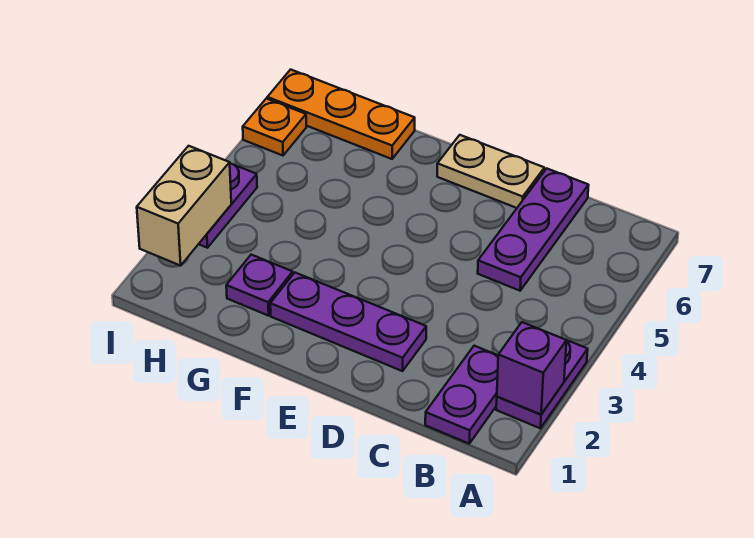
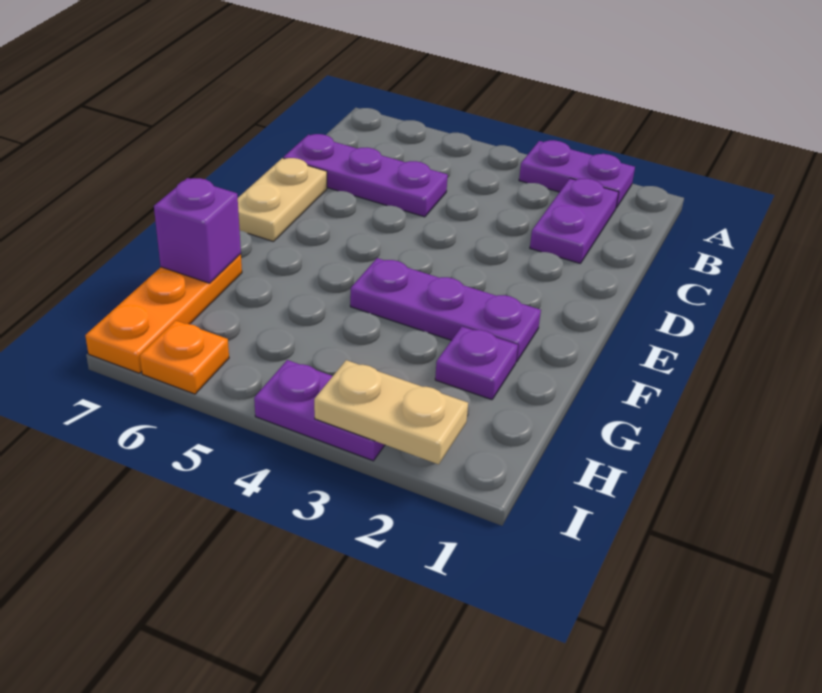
purple brick A2 level 2 -> purple brick G7 level 2
purple plate B1:B2 level 1 -> purple plate B2:C2 level 1
purple plate D2:F2 level 1 -> purple plate F2:F4 level 1
tan brick I2:I3 level 2 -> tan plate I2:I3 level 2

